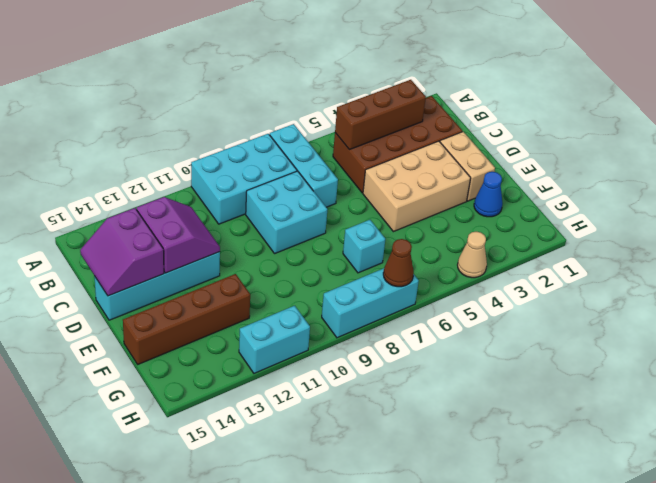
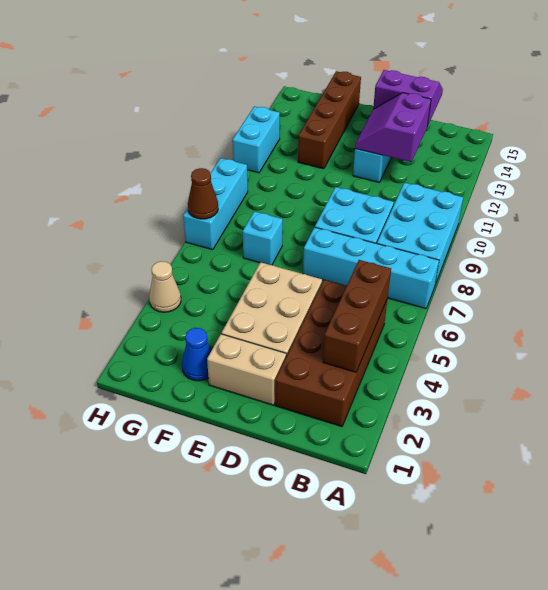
cyan brick A7:C7 level 1 -> cyan brick A7:D7 level 1
purple slope C12:D13 level 2 top 13 -> purple slope C12:D13 level 2 top C

